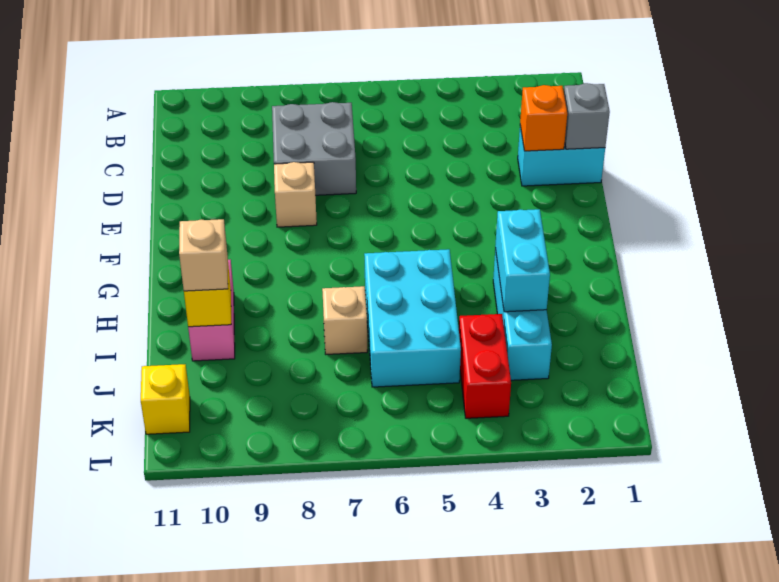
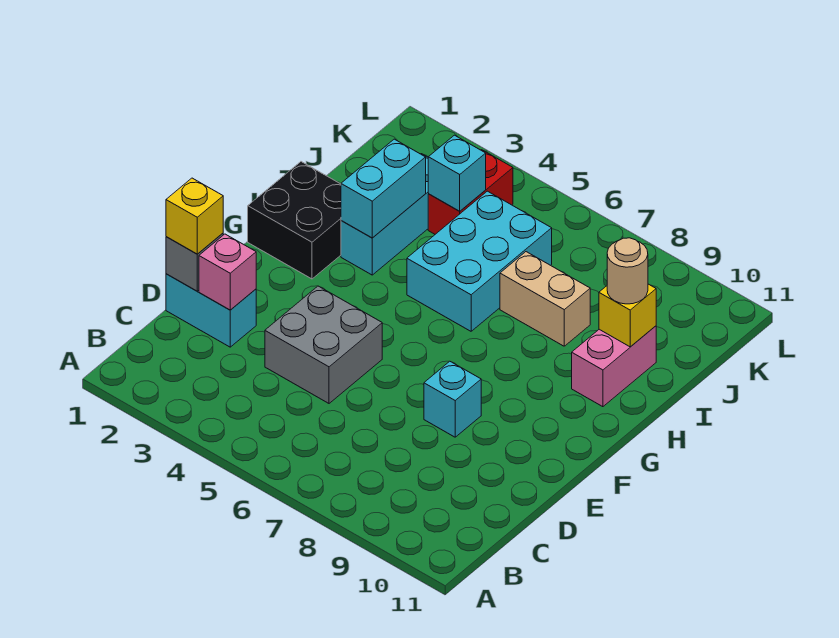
grey brick C7:D8 level 1 -> grey brick D4:E5 level 1
orange brick D2 level 2 -> pink brick D2 level 2
tan brick E8 level 1 -> cyan brick E8 level 1
none -> black brick G1:H2 level 1
tan brick I7 level 1 -> tan brick I7:I8 level 1
tan brick I10 level 3 -> tan round brick I10 level 3
none -> cyan brick J4 level 2
yellow brick K11 level 1 -> yellow brick D1 level 3

